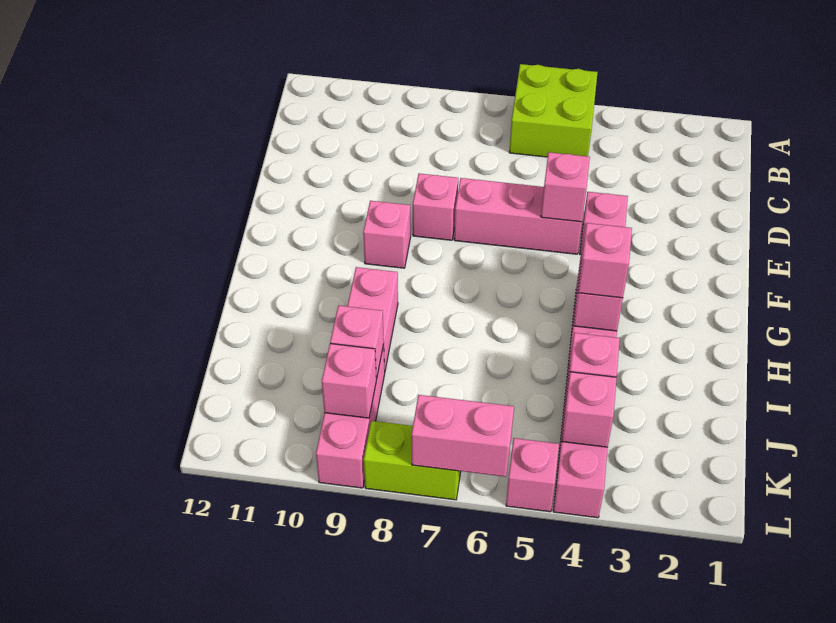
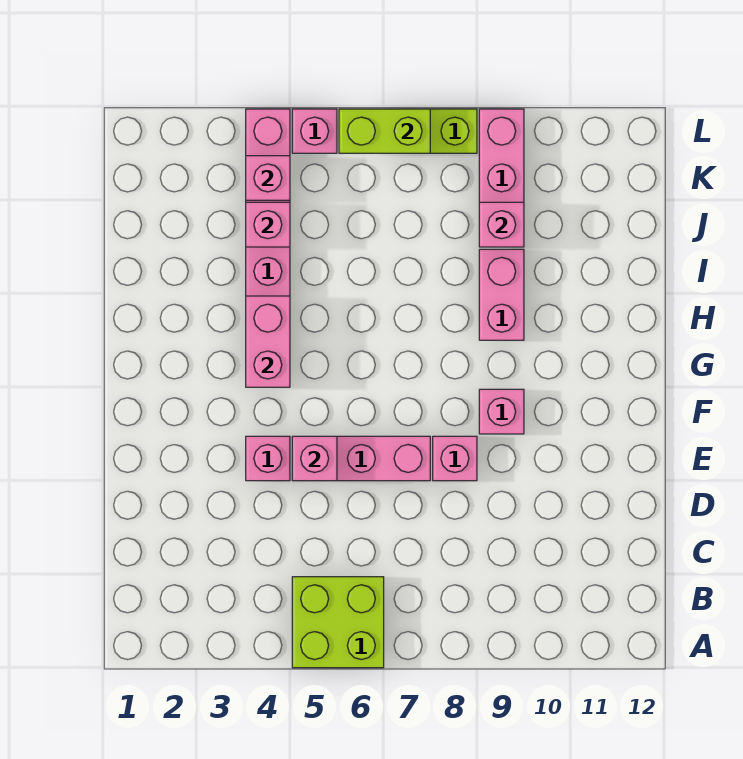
pink brick H4 level 3 -> none
pink brick K9 level 2 -> none
pink brick L6:L7 level 2 -> lime brick L6:L7 level 2

